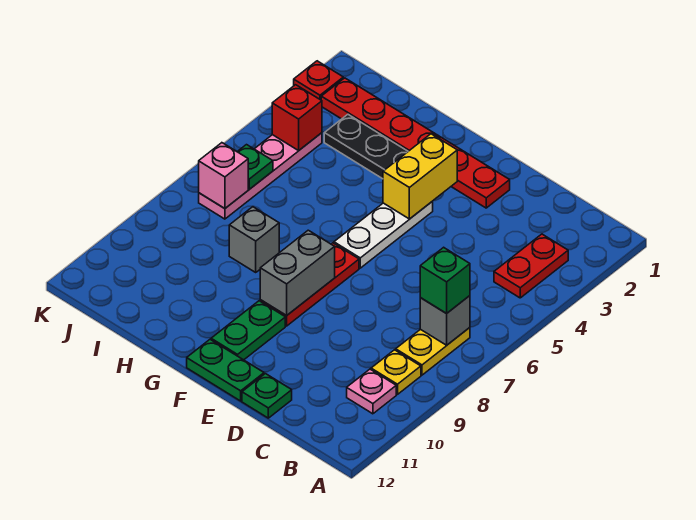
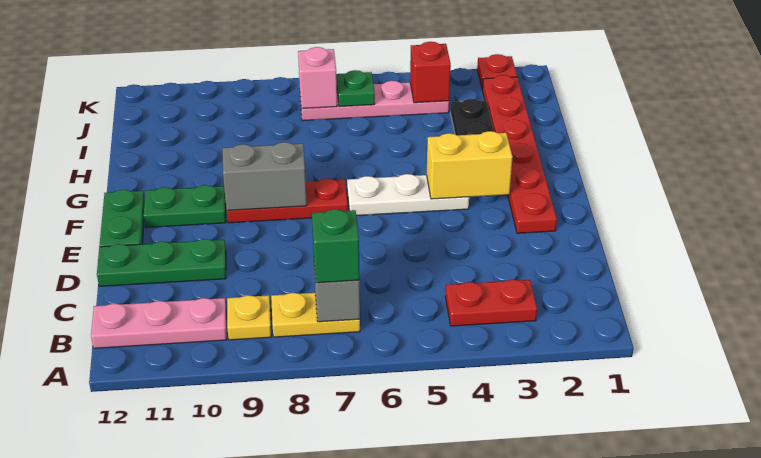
pink plate B10 level 1 -> pink plate B10:B12 level 1
green plate D12 level 1 -> green plate D10:D12 level 1
grey brick H8 level 1 -> none

